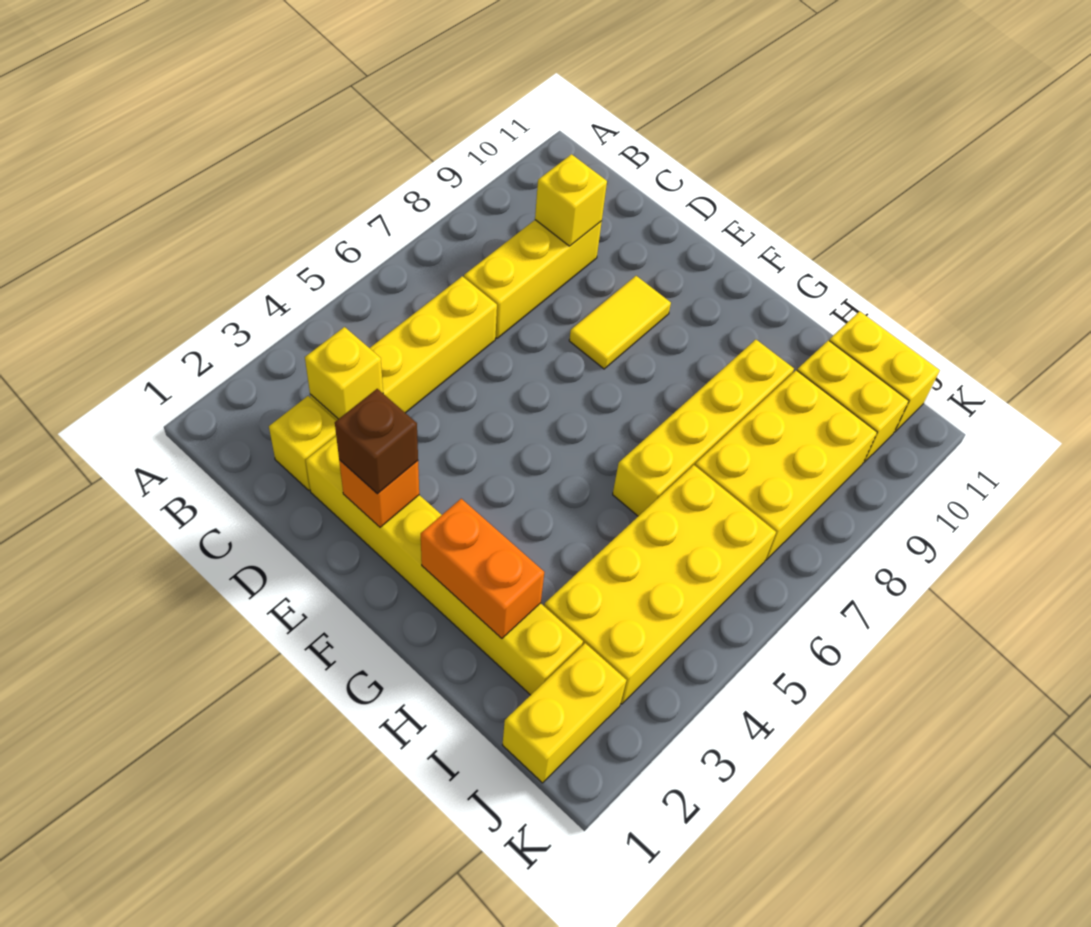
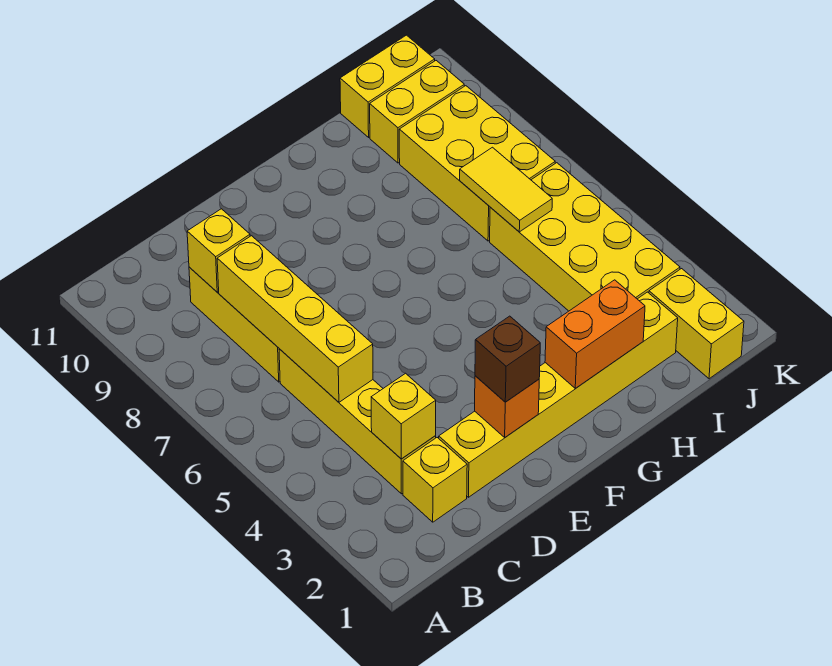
yellow tile E8:E9 level 1 -> yellow tile I6:I7 level 2
yellow brick H6:H9 level 1 -> yellow brick C5:C8 level 2

